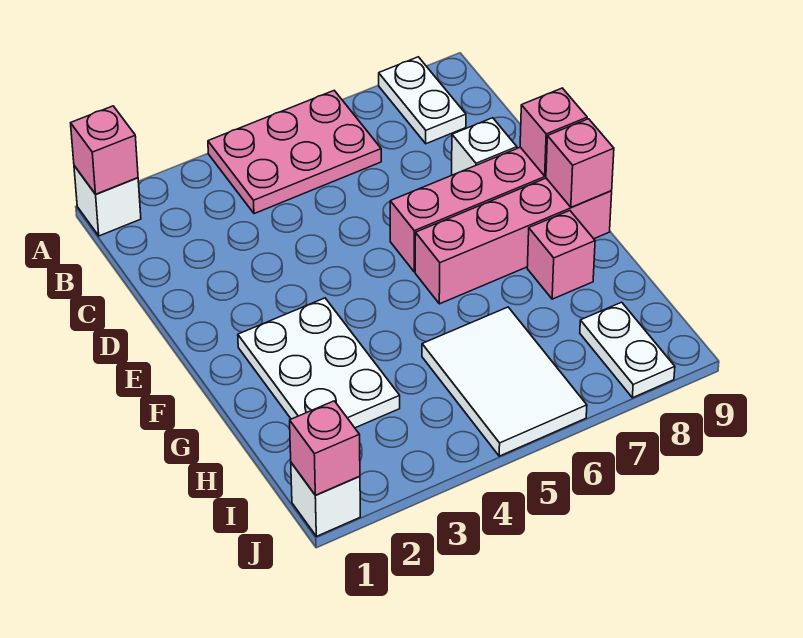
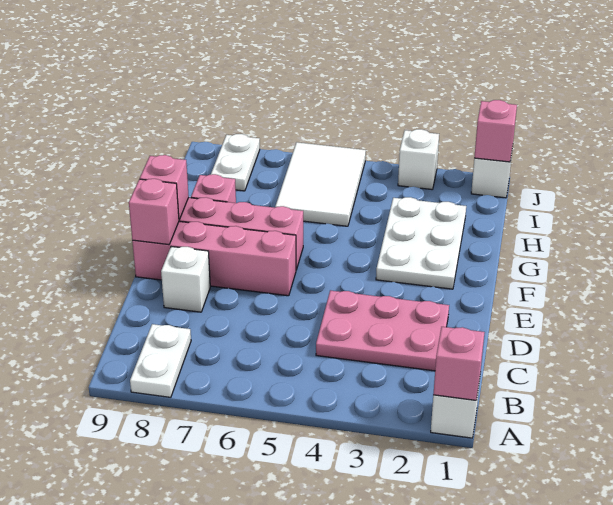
pink plate A4:B6 level 1 -> pink plate C2:D4 level 1
none -> white brick J3 level 1

